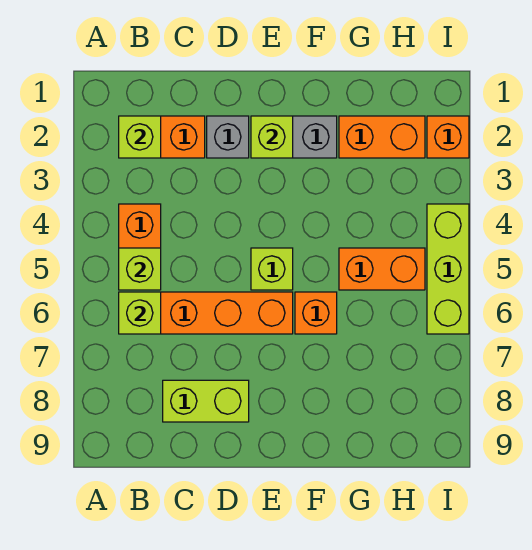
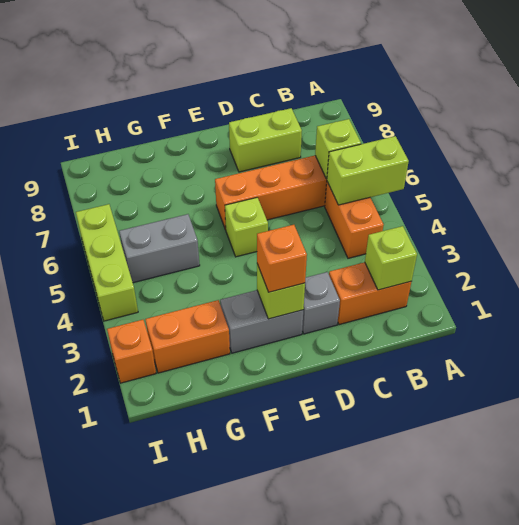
lime brick B5 level 2 -> lime brick A5:B5 level 2
orange brick F6 level 1 -> orange brick E2 level 3
orange brick G5:H5 level 1 -> grey brick G5:H5 level 1

